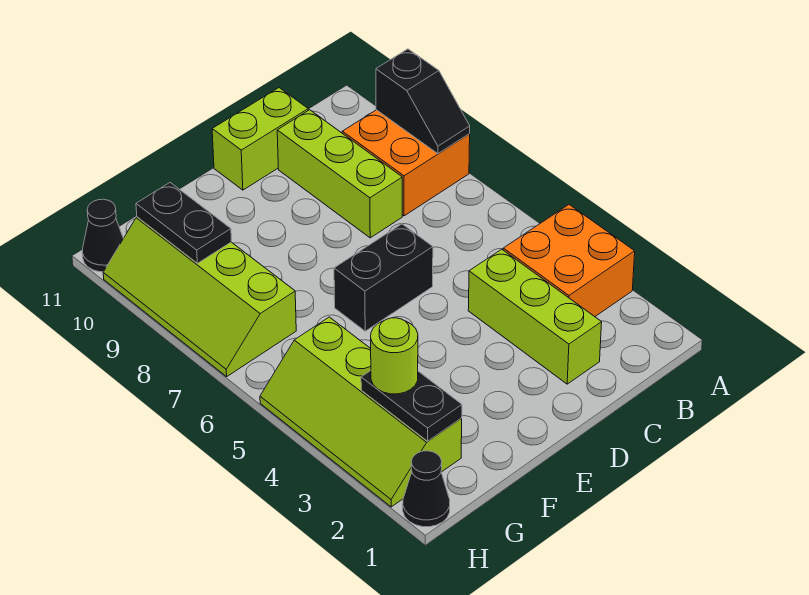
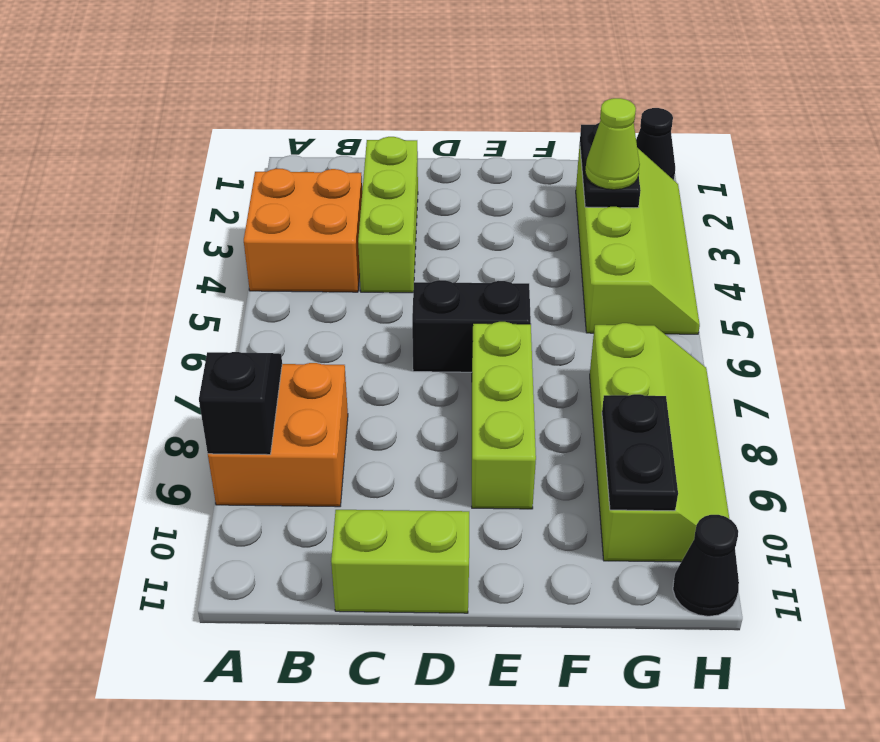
lime brick C8:C10 level 1 -> lime brick E7:E9 level 1
lime round brick G3 level 3 -> lime cone G3 level 3

